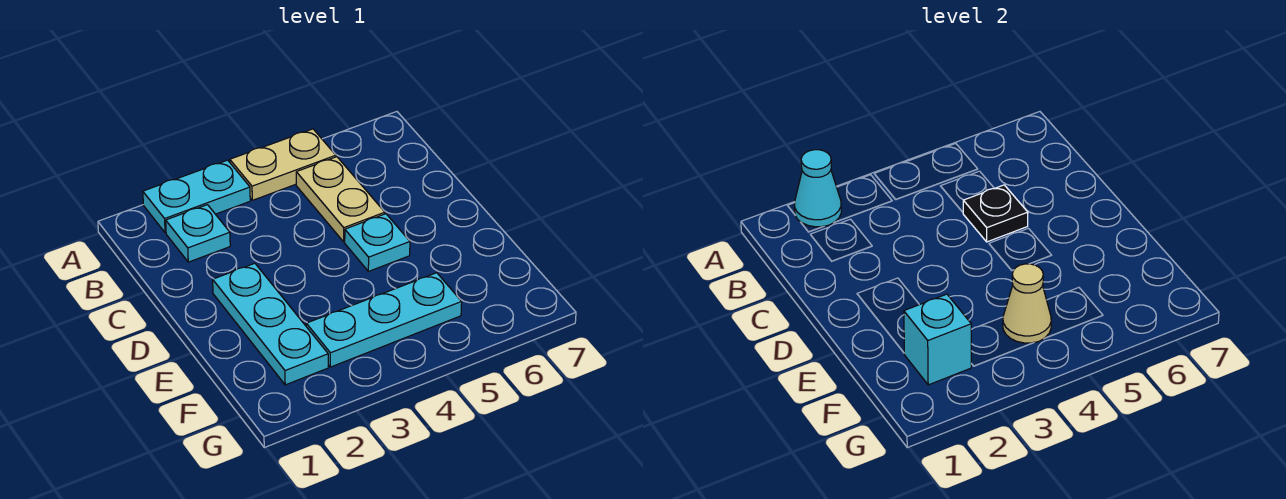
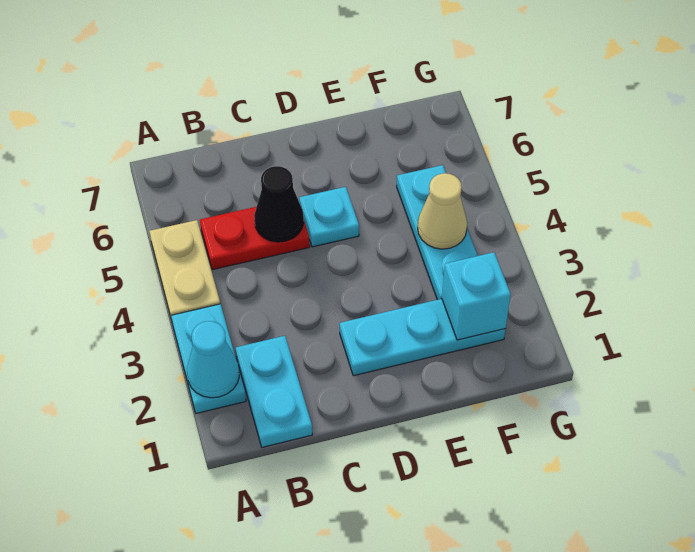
cyan plate B2 level 1 -> cyan plate B1:B2 level 1
tan plate B5:C5 level 1 -> red plate B5:C5 level 1
black plate C5 level 2 -> black cone C5 level 2

